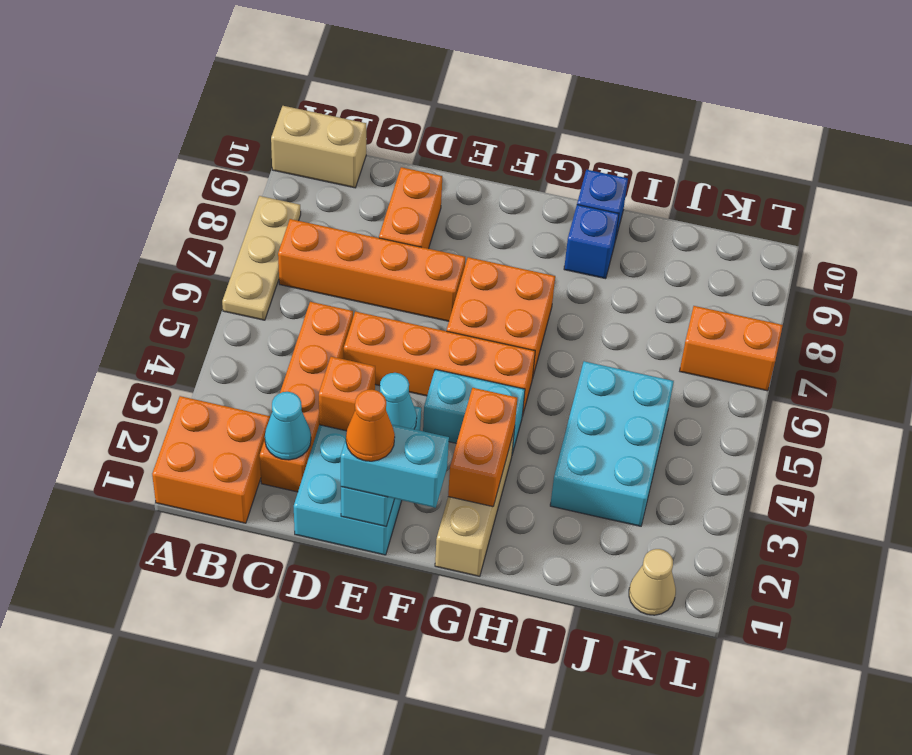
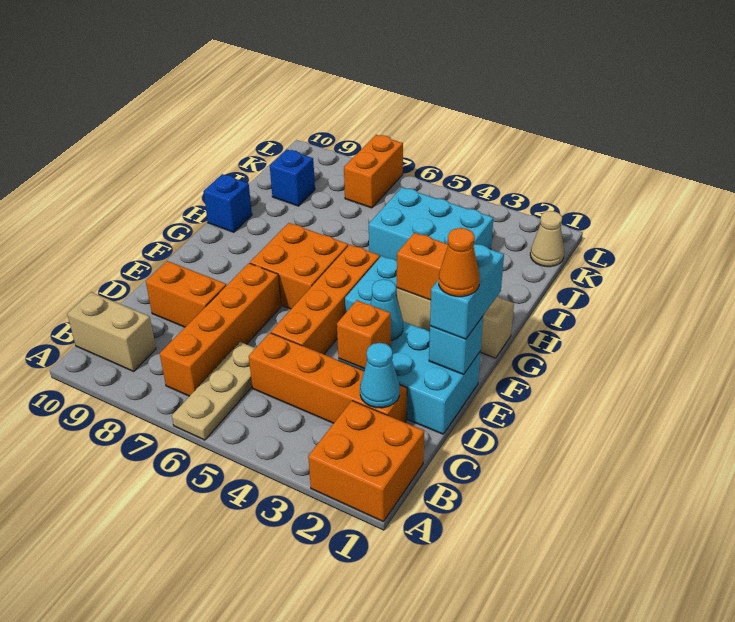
tan plate A6:A8 level 1 -> tan plate A6:C6 level 1
tan brick A10:B10 level 1 -> tan brick B9:B10 level 1
blue brick H9 level 1 -> blue brick J9 level 1

